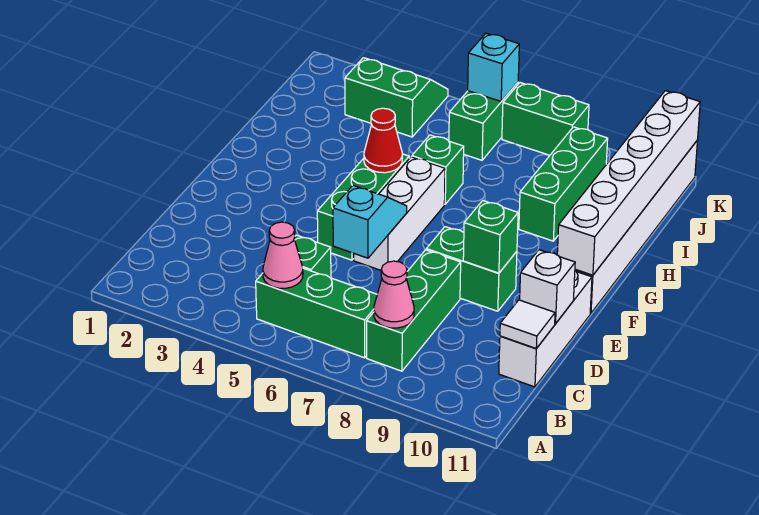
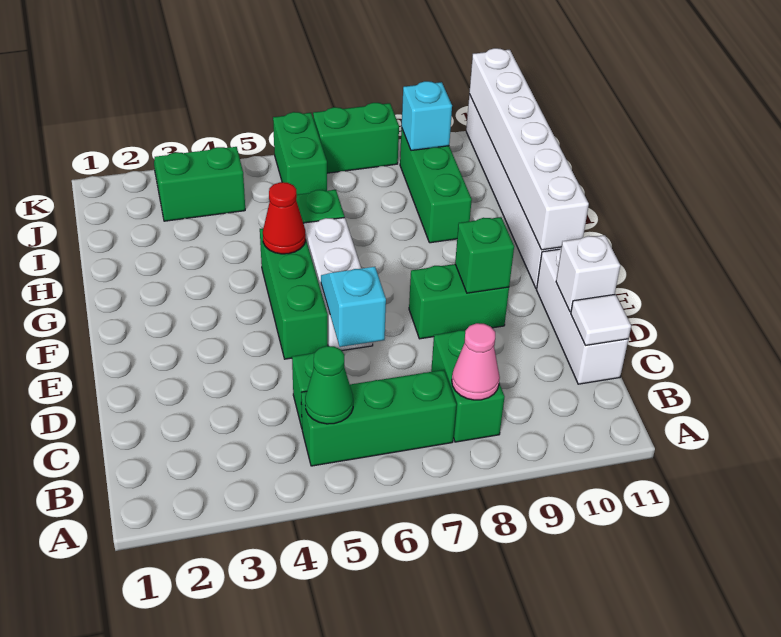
pink cone B5 level 2 -> green cone B5 level 2
green brick B8:D8 level 1 -> green brick B8:C8 level 1
cyan brick K6 level 2 -> cyan brick J9 level 2

